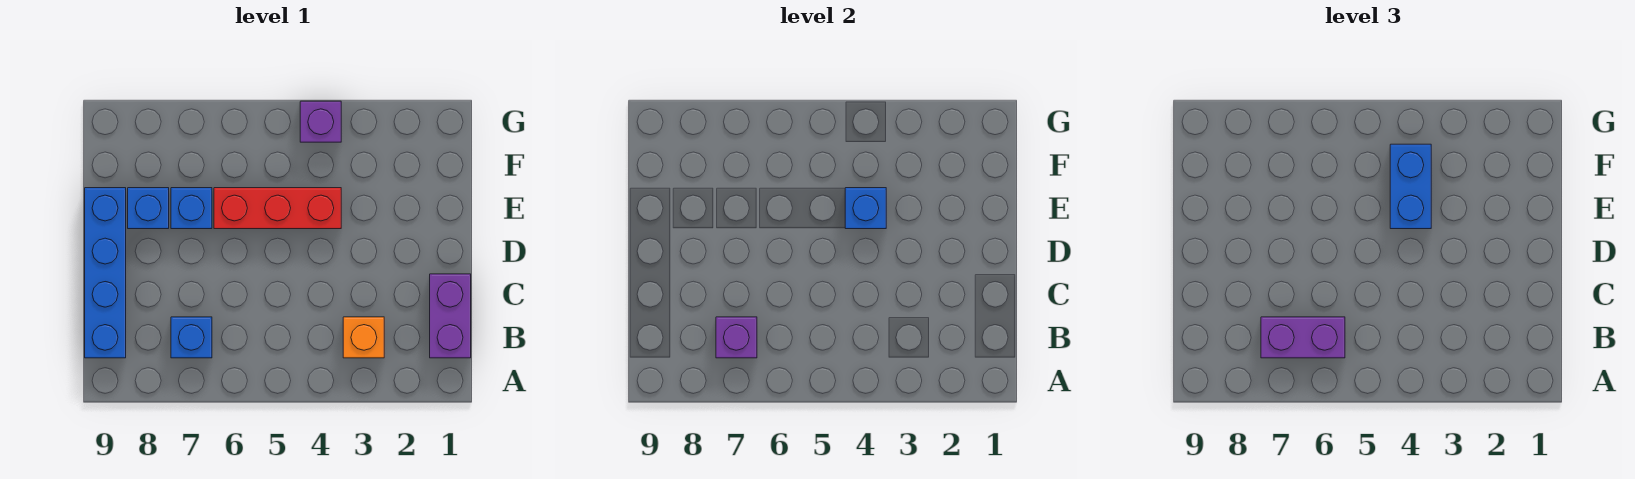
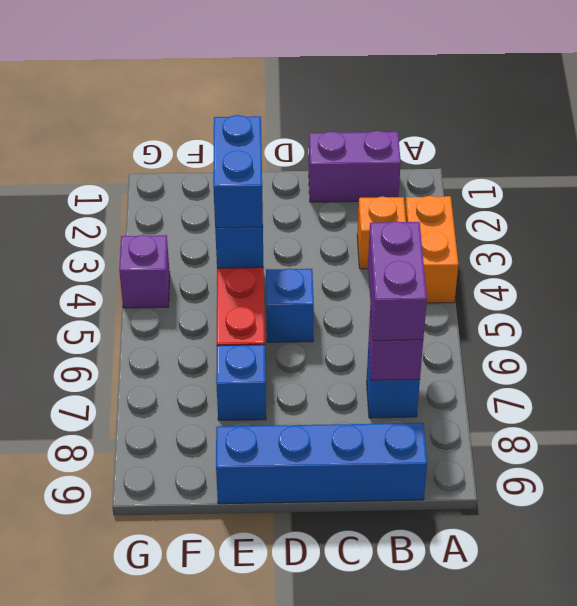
none -> orange brick A3:A4 level 1
blue brick E4:F4 level 3 -> blue brick E3:E4 level 3
blue brick E8 level 1 -> blue brick D5 level 1

